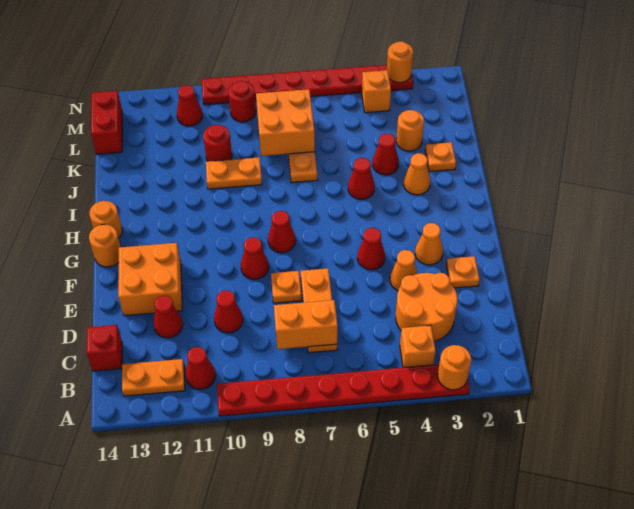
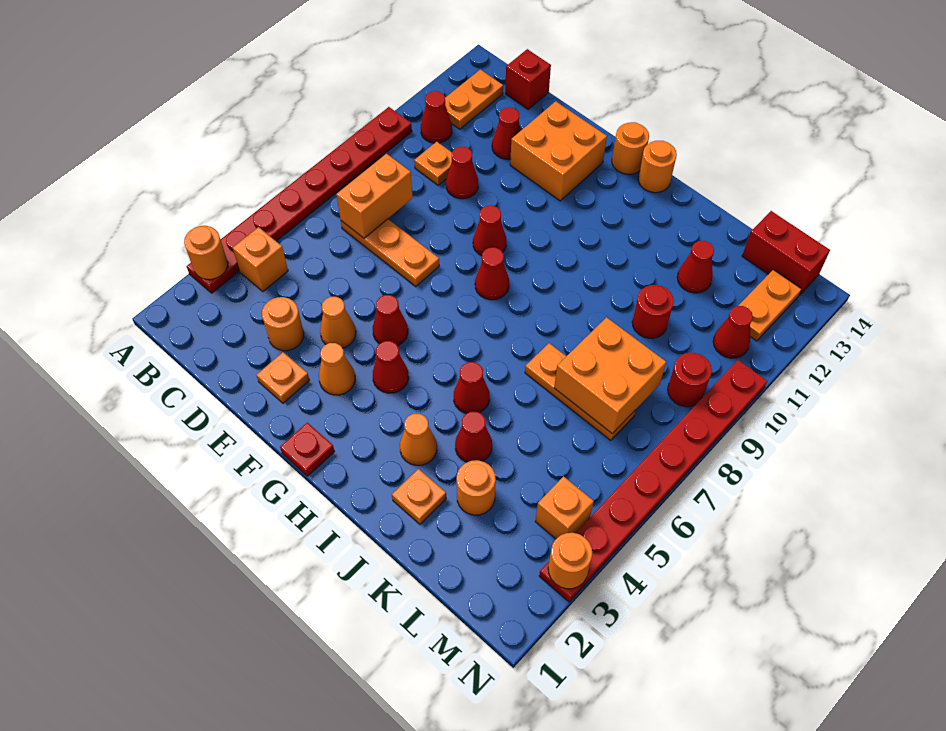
orange round brick C3:D4 level 1 -> orange round brick D3 level 1
orange plate E8 level 1 -> orange plate C10 level 1
none -> red plate G1 level 1
none -> red cone G4 level 1
orange plate J9:J10 level 1 -> orange plate M12:M13 level 1
none -> red cone K12 level 1

